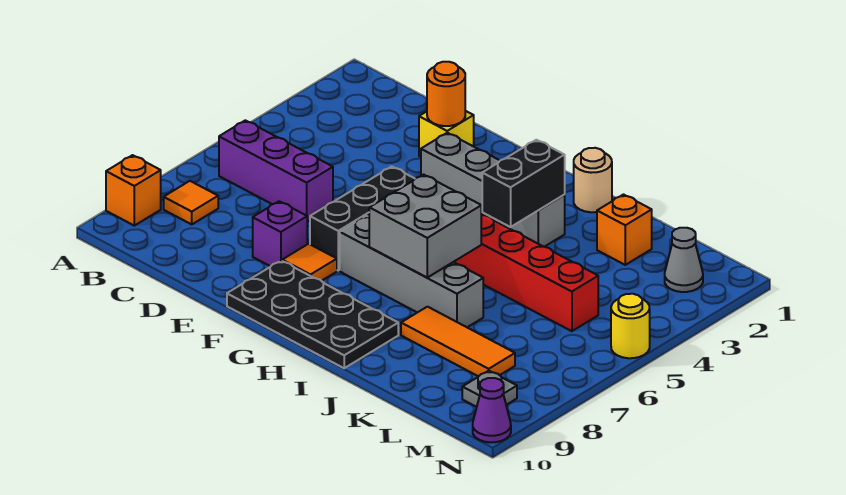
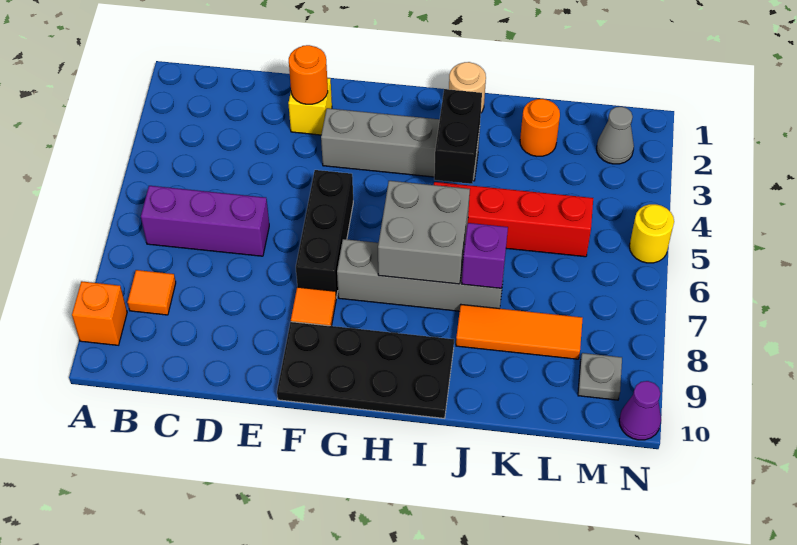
purple brick E8 level 1 -> purple brick J7 level 2
orange brick K2 level 1 -> orange round brick K2 level 1

